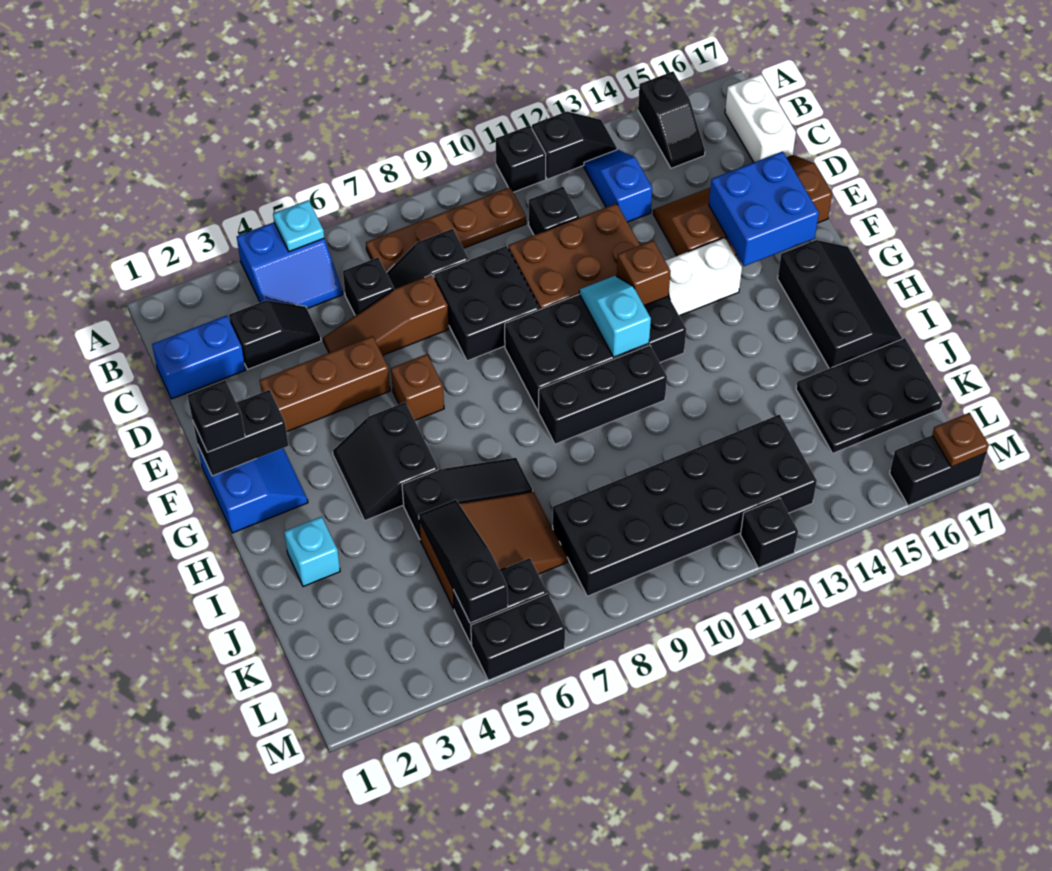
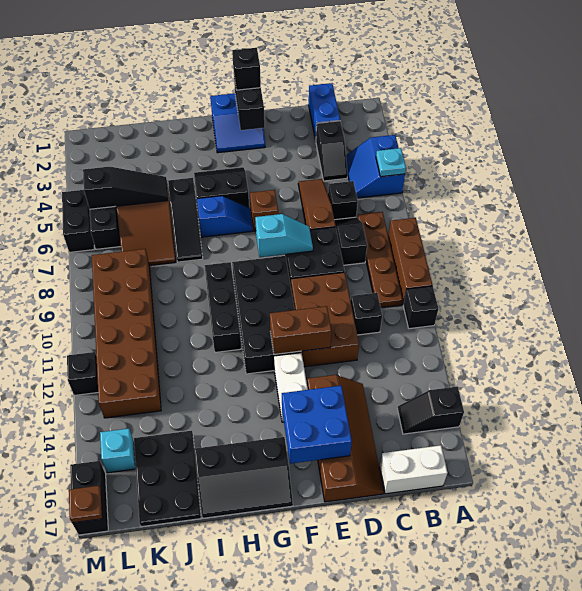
black slope A12:A13 level 1 top 12 -> none
blue slope B13:C13 level 1 top C -> blue slope G6:H6 level 1 top H
brown brick E3:E5 level 1 -> brown brick A8:A10 level 1
cyan slope F11:G11 level 2 top G -> cyan slope E8:F8 level 2 top F
brown brick F12 level 2 -> brown brick E12:F12 level 2
cyan brick I2 level 1 -> cyan brick L15 level 1
black brick K8:L13 level 1 -> brown brick K8:L13 level 1

